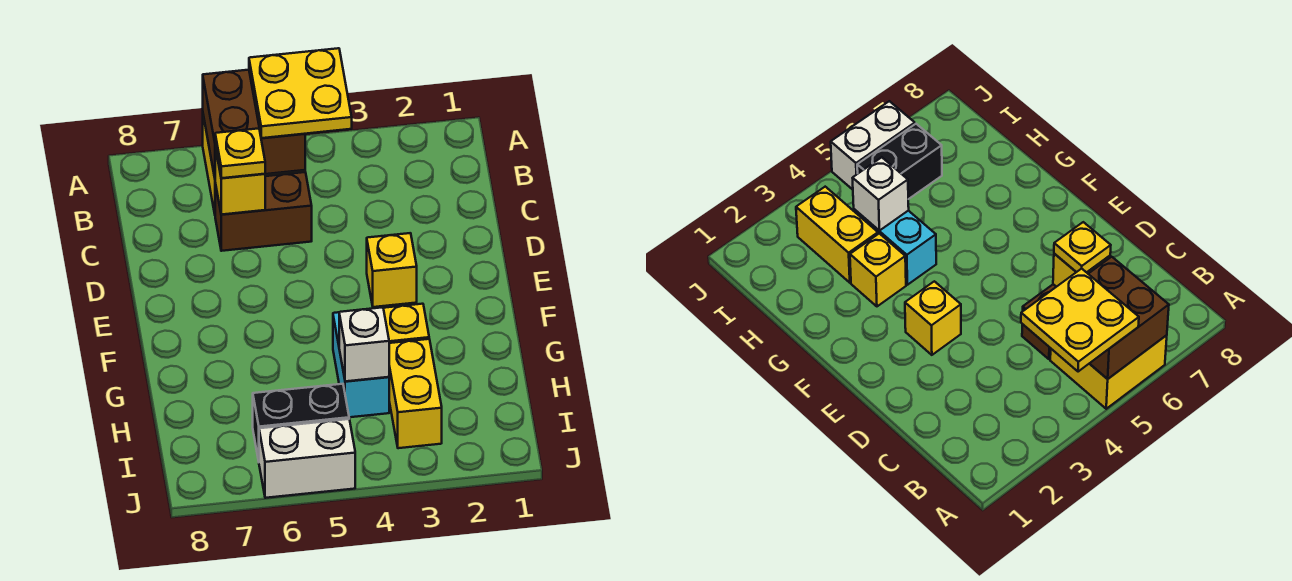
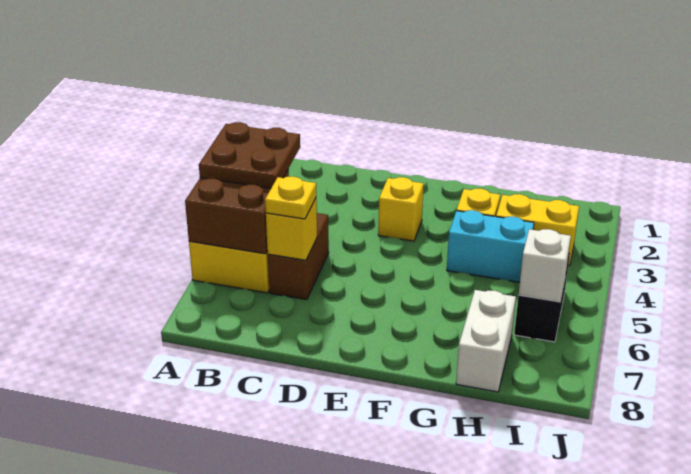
yellow plate A4:B5 level 3 -> brown plate A4:B5 level 3
white brick H4 level 2 -> white brick I6 level 2
white brick J5:J6 level 1 -> white brick H7:H8 level 1

